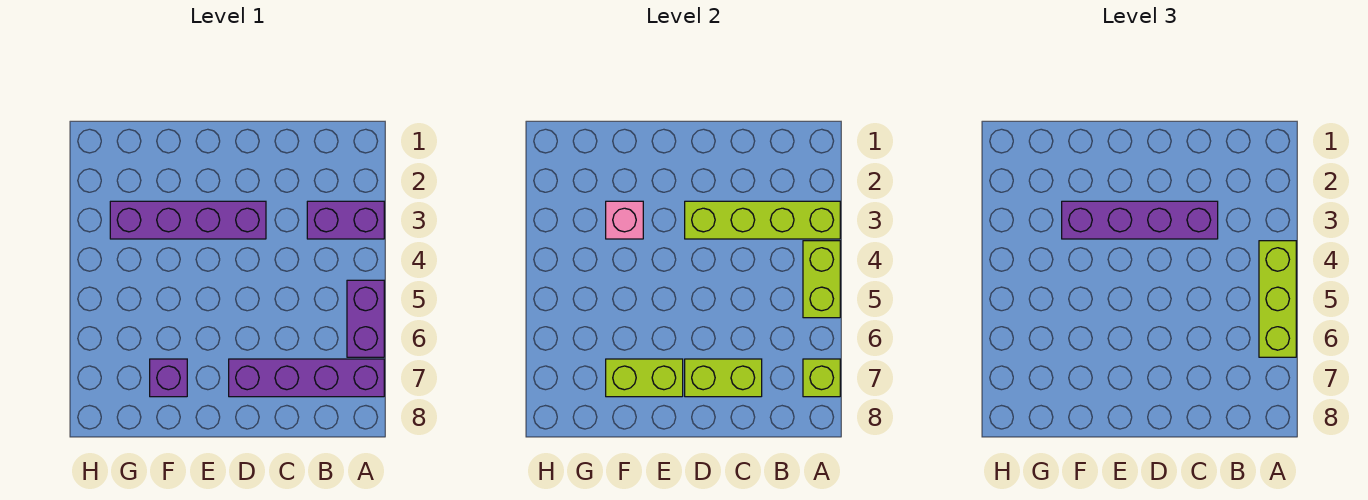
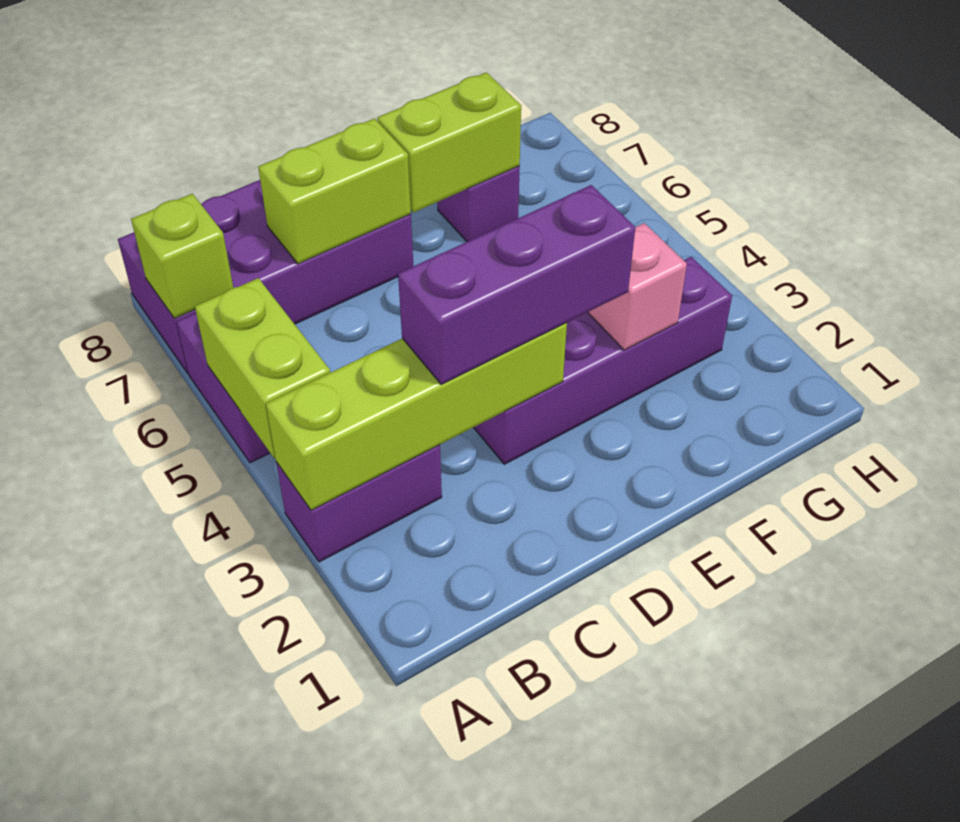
lime brick A4:A6 level 3 -> none
purple brick A7:D7 level 1 -> purple brick A7:D8 level 1
purple brick C3:F3 level 3 -> purple brick C3:E3 level 3

